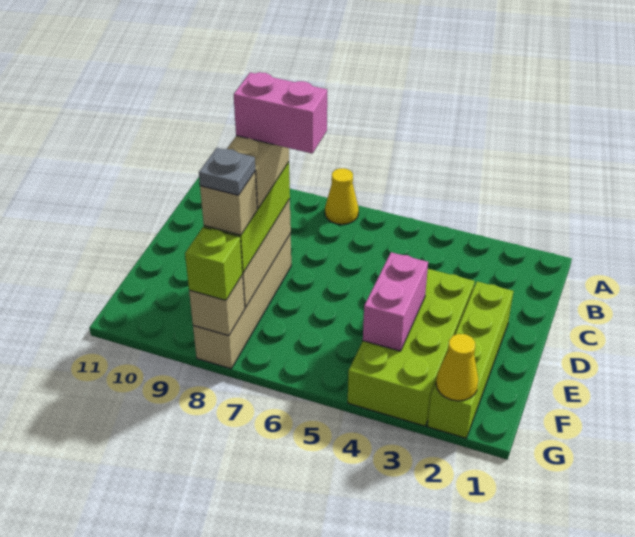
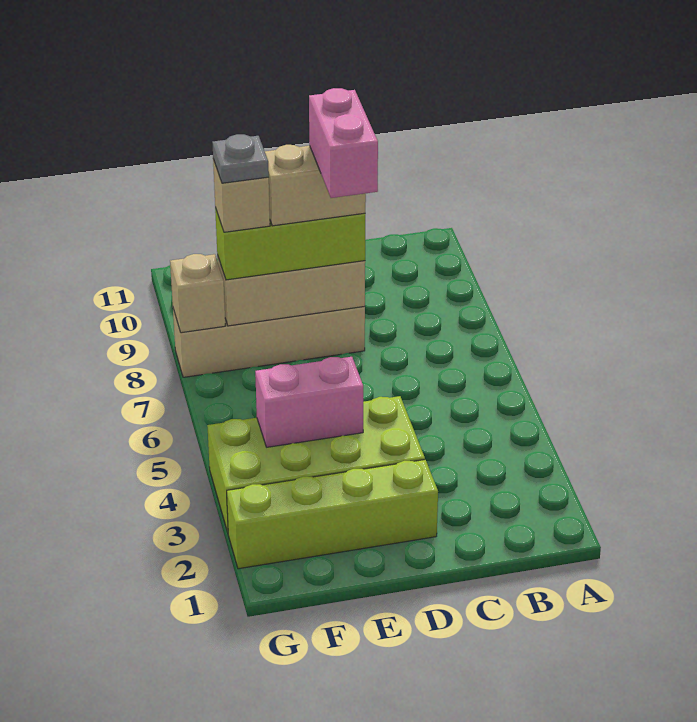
yellow cone A7 level 1 -> none
yellow cone G2 level 2 -> none
lime brick G8 level 3 -> none

